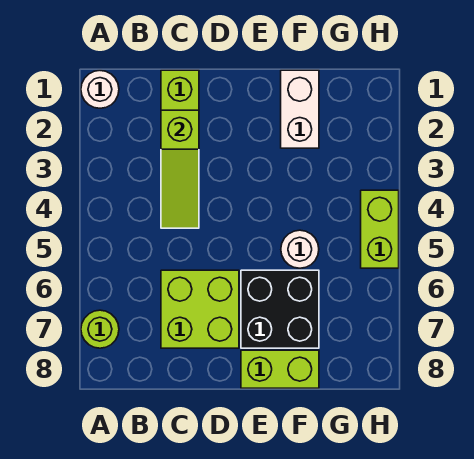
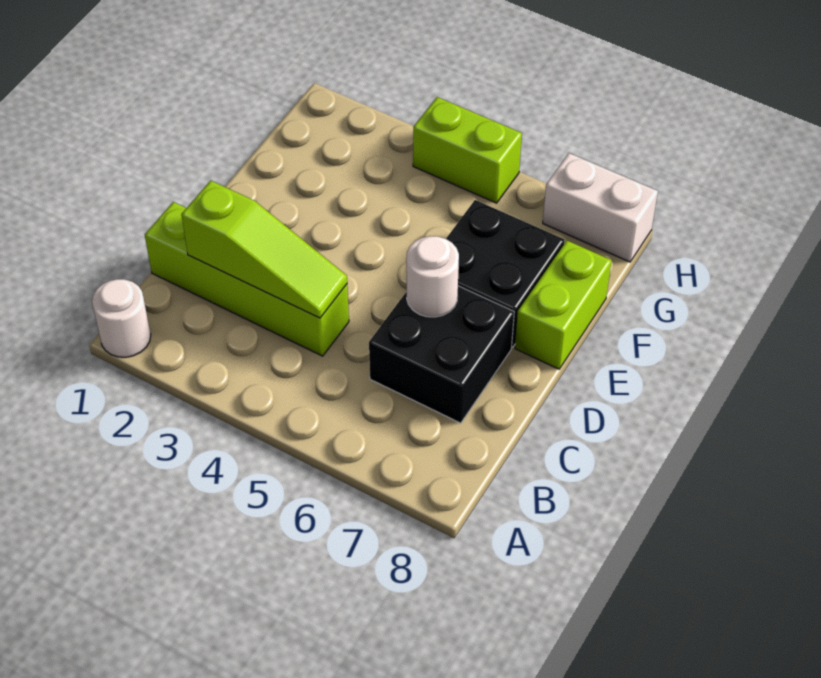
lime round brick A7 level 1 -> none
lime brick C6:D7 level 1 -> black brick C6:D7 level 1
white brick F1:F2 level 1 -> white brick H7:H8 level 1
white round brick F5 level 1 -> white round brick D6 level 2

